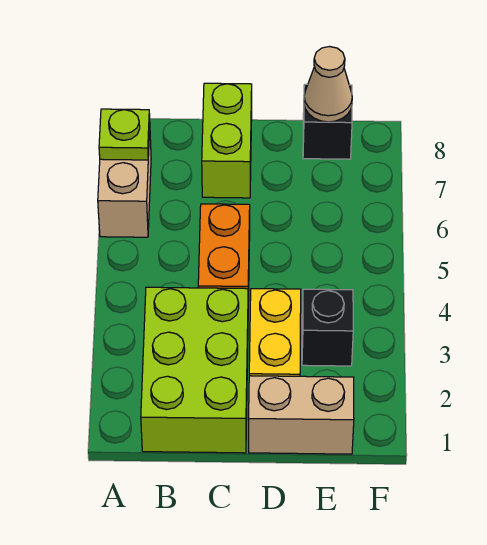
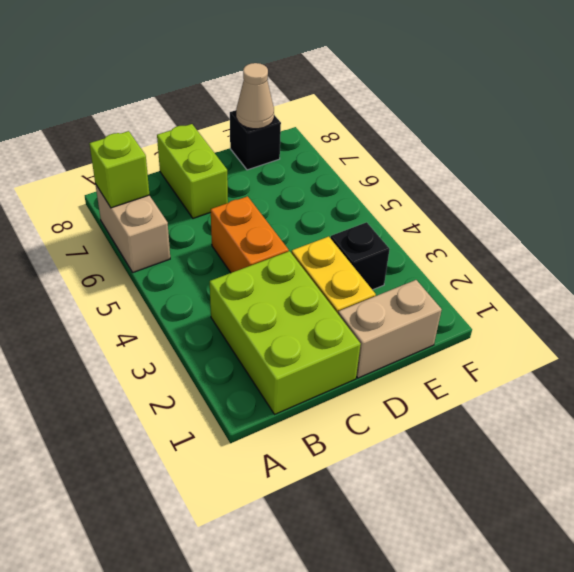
lime plate A7 level 2 -> lime brick A7 level 2

